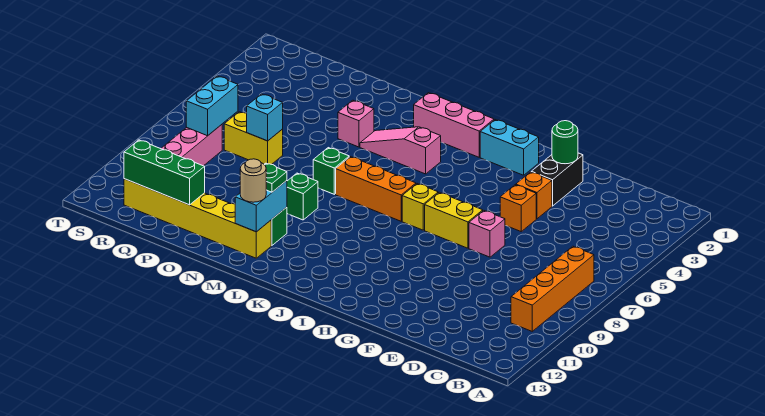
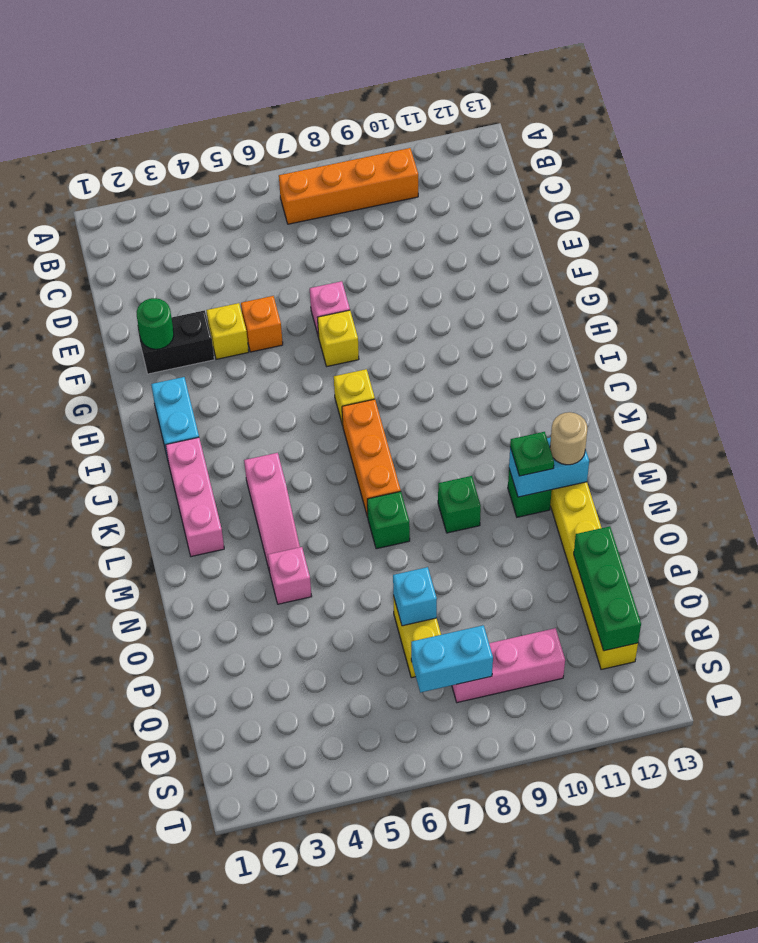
orange brick F4 level 1 -> yellow brick F4 level 1
yellow brick G7:H7 level 1 -> yellow brick G7 level 1

